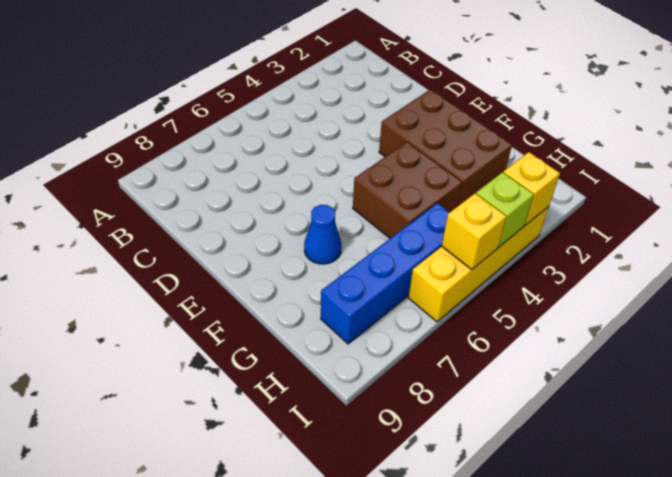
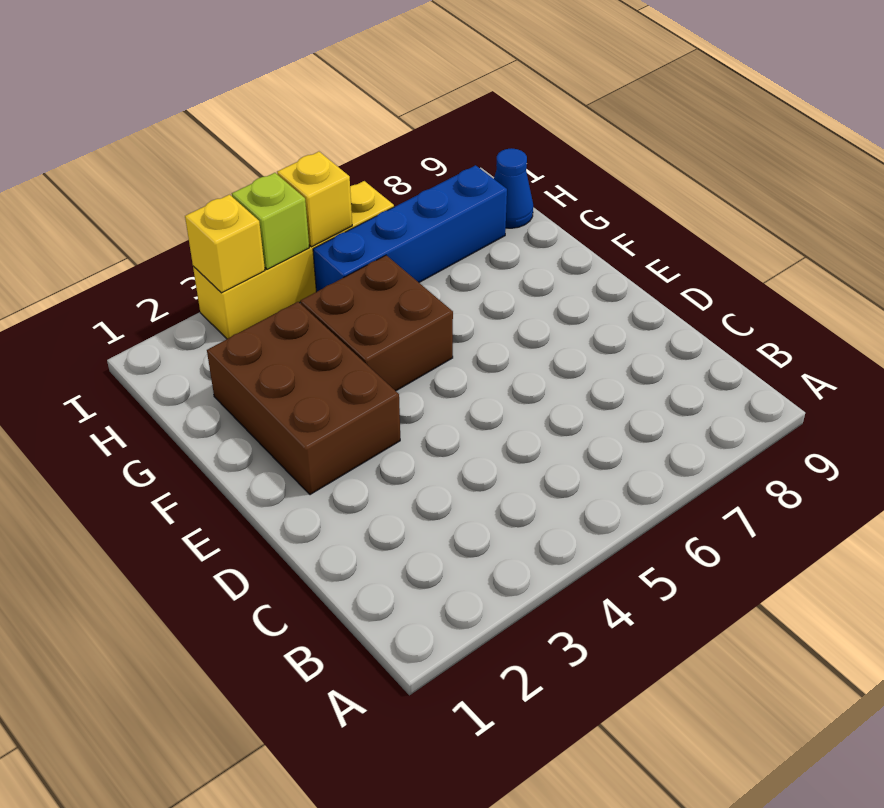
blue cone F7 level 1 -> blue cone H9 level 1

